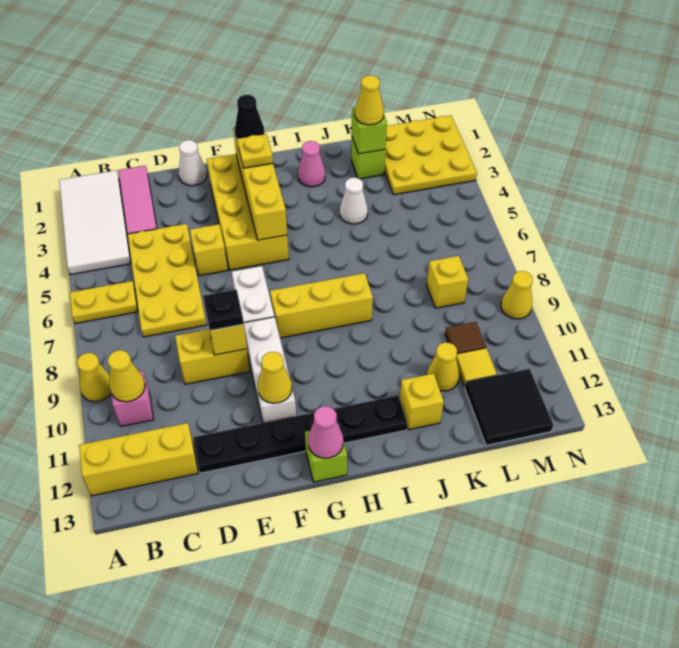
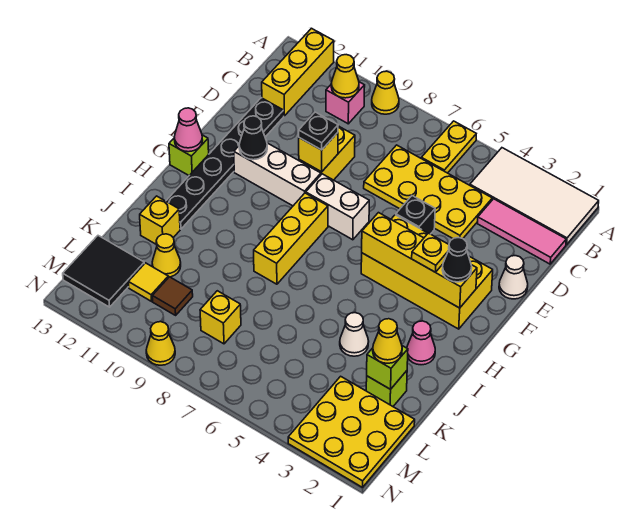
yellow brick E5 level 1 -> black brick E5 level 1
yellow cone F11 level 2 -> black cone F11 level 2

